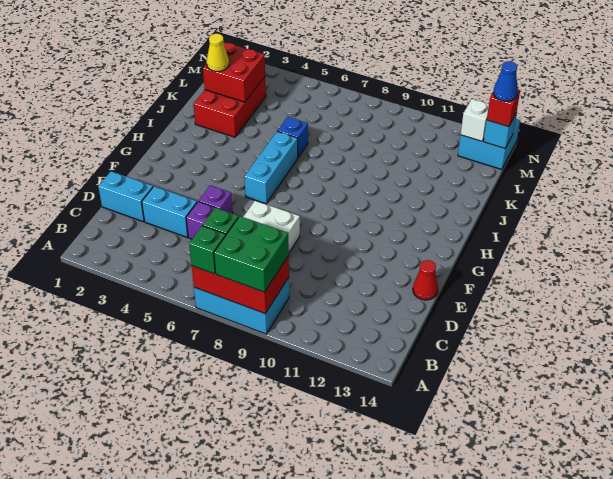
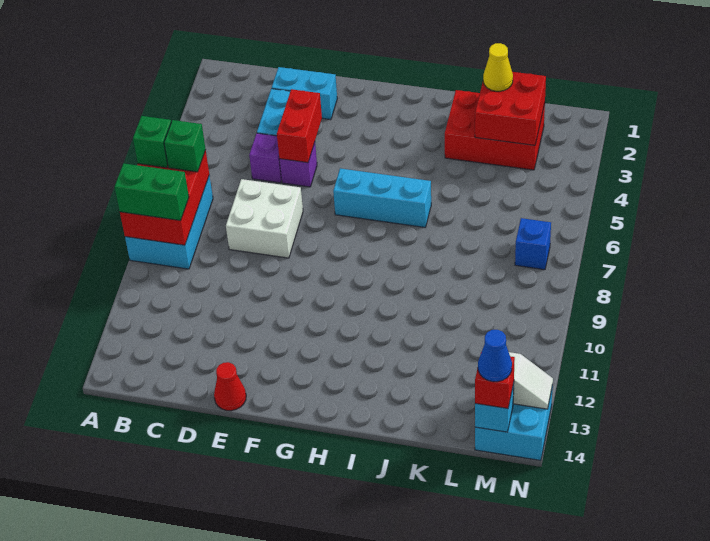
green brick A8:B9 level 3 -> green brick A9:B9 level 3
cyan brick D1:D2 level 1 -> cyan brick D2:E2 level 1
none -> red brick E4:E5 level 2
blue brick J6 level 1 -> blue brick M7 level 1

